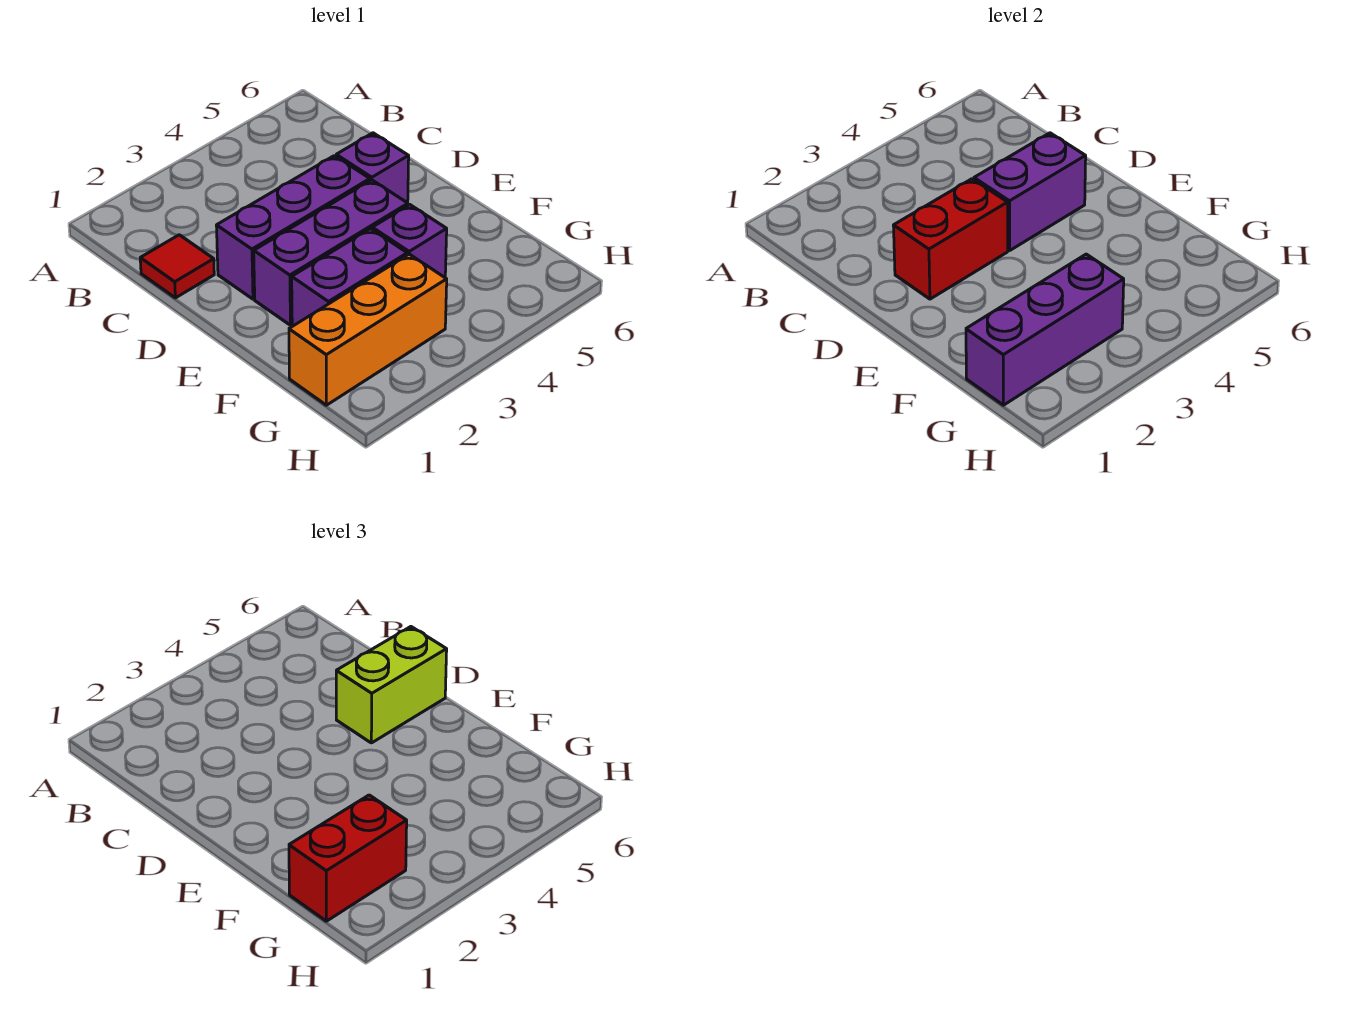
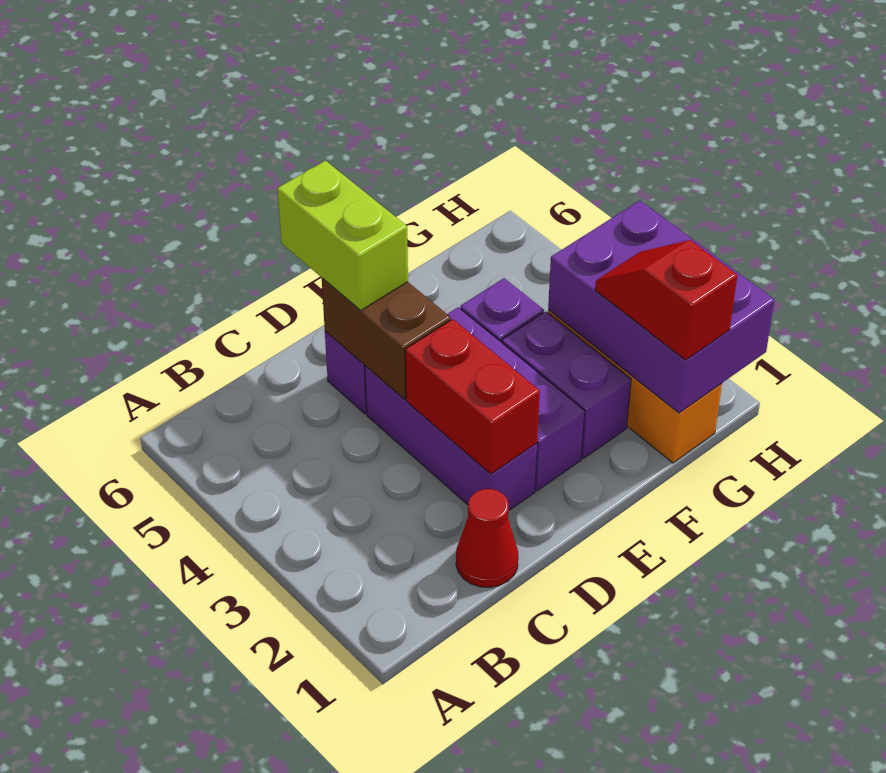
red tile C1 level 1 -> red cone C1 level 1
purple brick D4:D5 level 2 -> brown brick D4:D5 level 2
purple brick G1:G3 level 2 -> purple brick G1:H3 level 2
red brick G1:G2 level 3 -> red slope G1:G2 level 3 top 1

